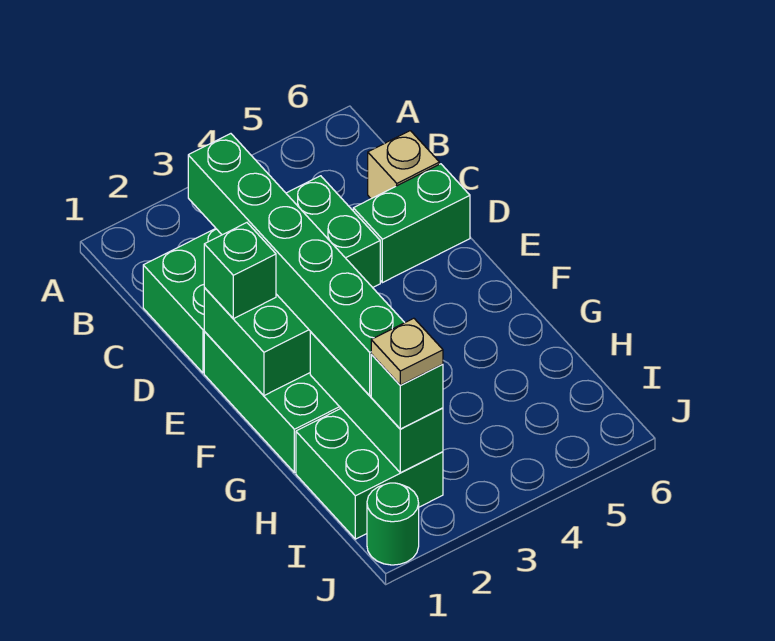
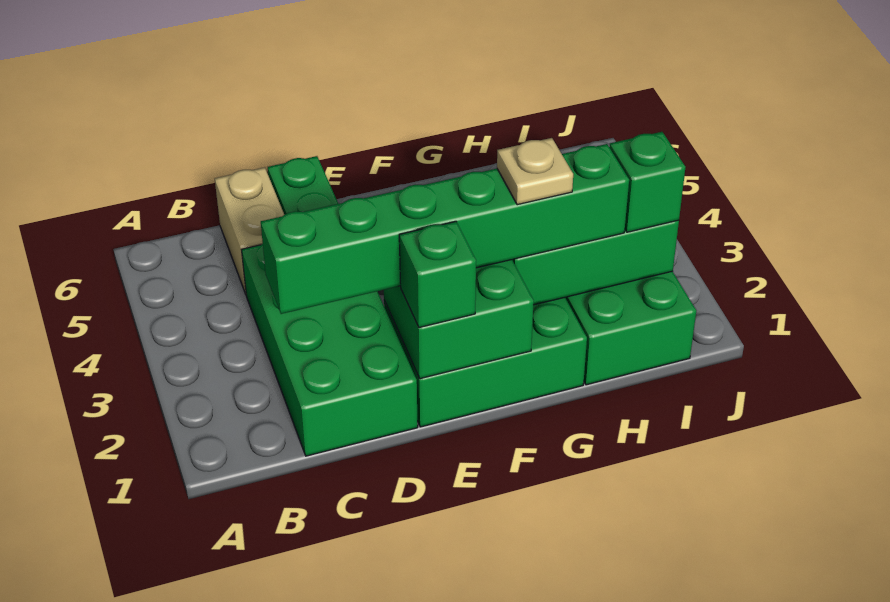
tan brick C6 level 1 -> tan brick C5:C6 level 1
tan plate I2 level 4 -> tan plate G2 level 4
green round brick J1 level 1 -> none

